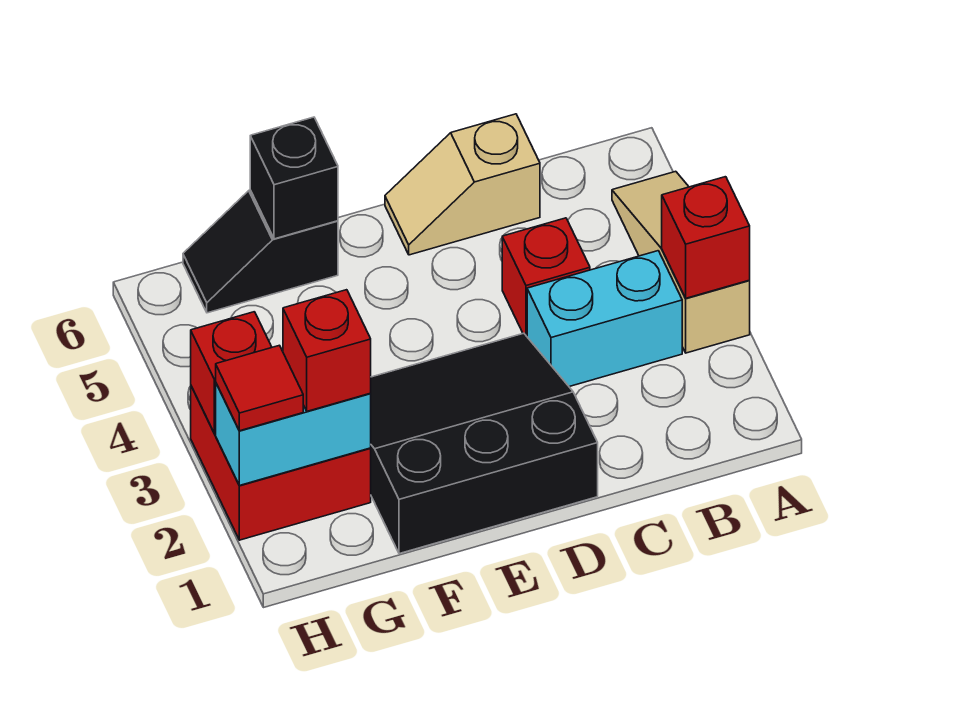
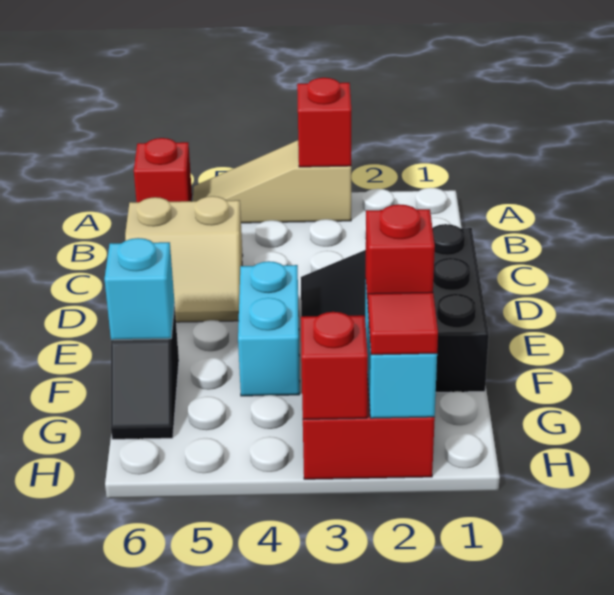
cyan brick B3:C3 level 1 -> cyan brick E4:F4 level 1
red brick C4 level 1 -> red brick A6 level 1
tan slope C6:D6 level 1 top C -> tan slope C5:D6 level 1 top C
black brick F6 level 2 -> cyan brick F6 level 2

